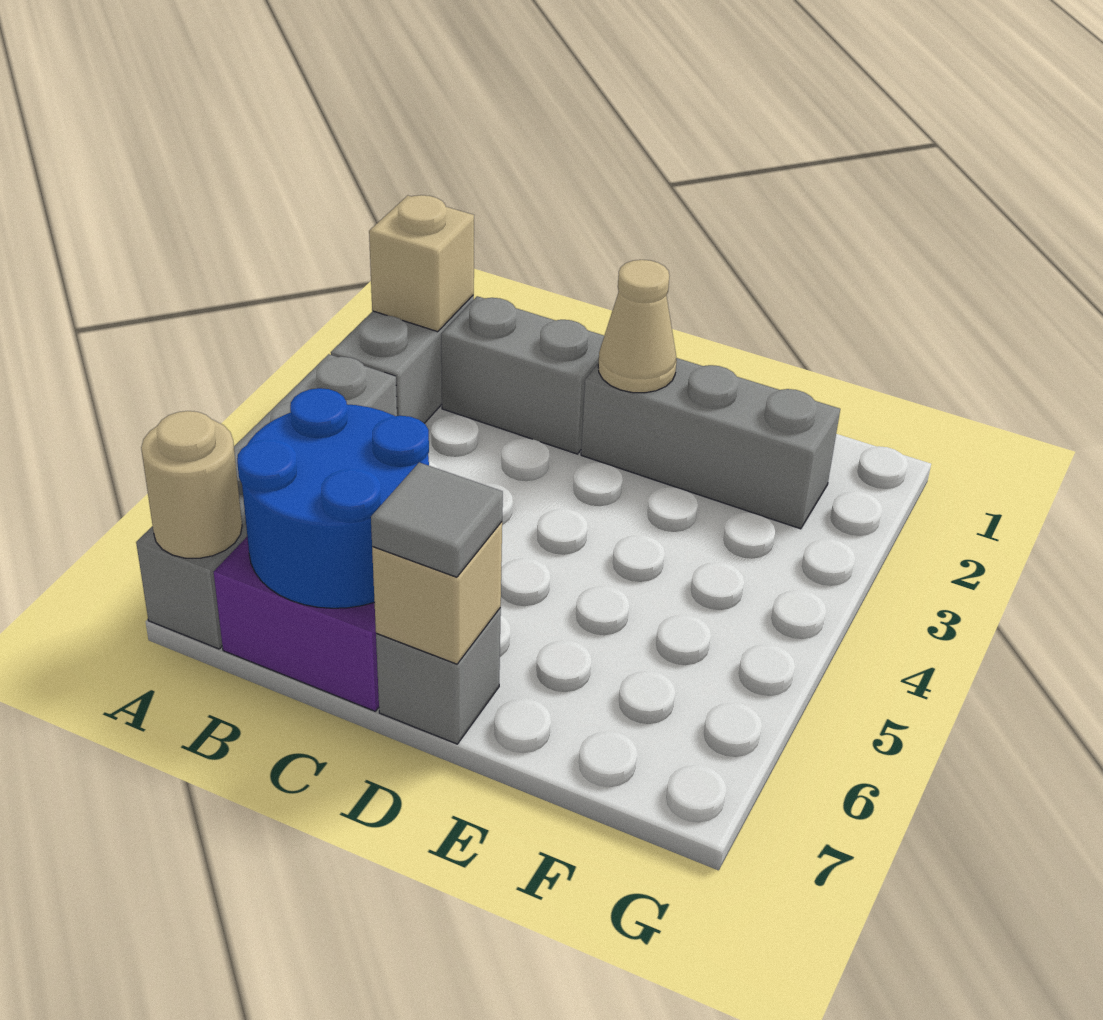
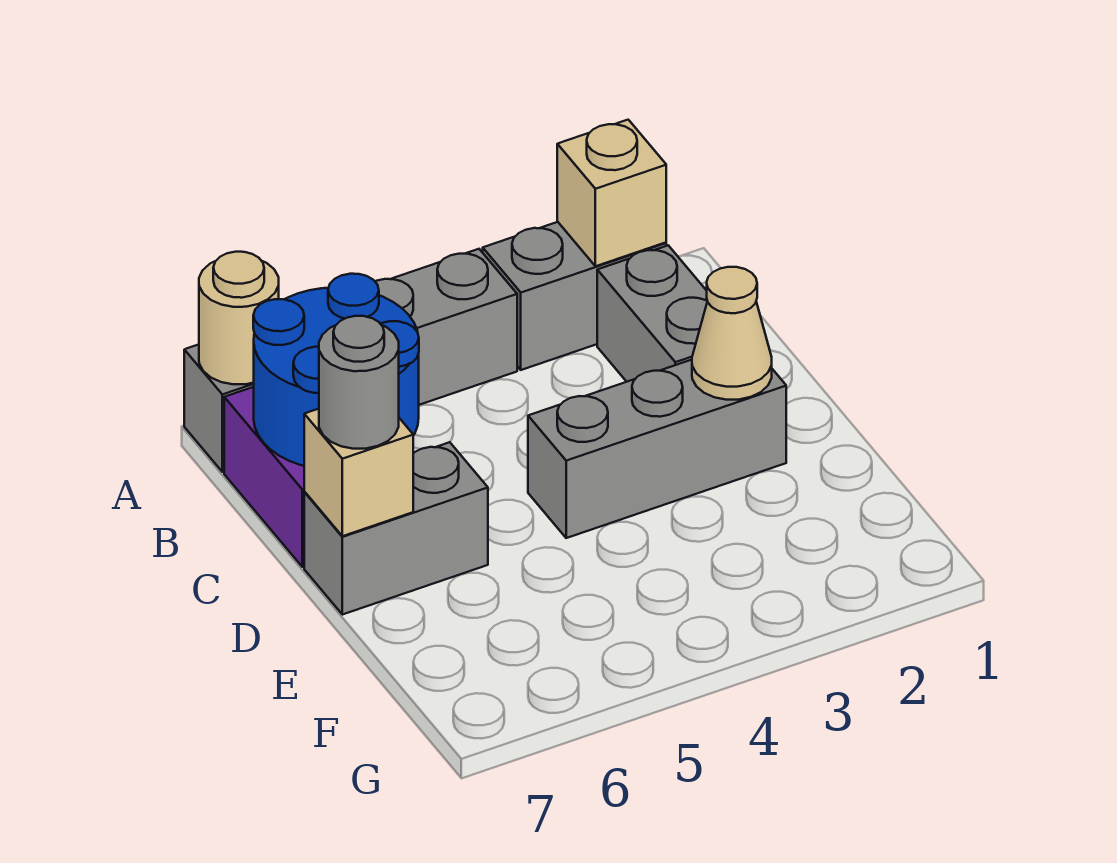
grey brick D2:F2 level 1 -> grey brick D2:D4 level 1
grey brick D7 level 1 -> grey brick D6:D7 level 1
grey tile D7 level 3 -> grey round brick D7 level 3

